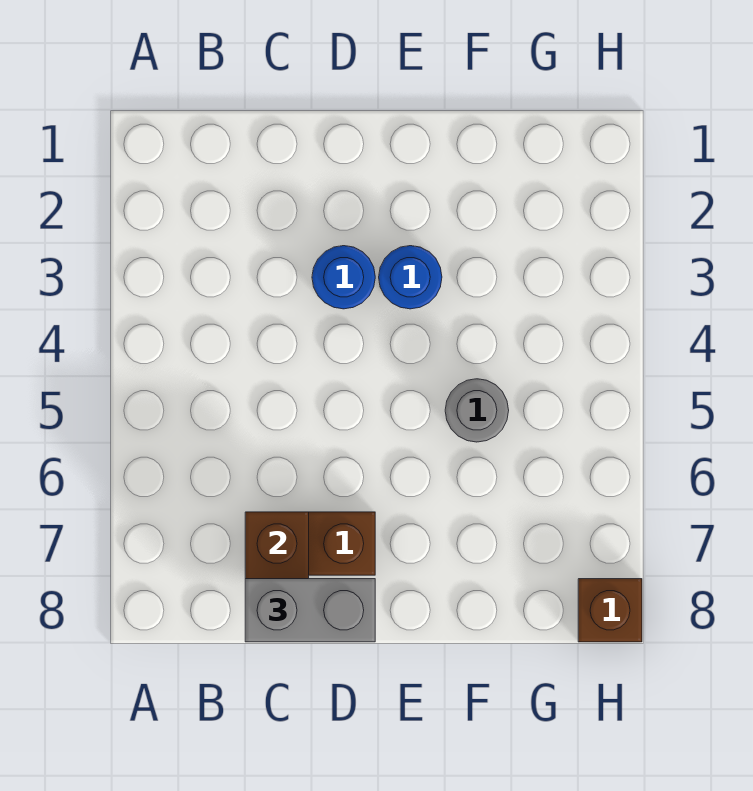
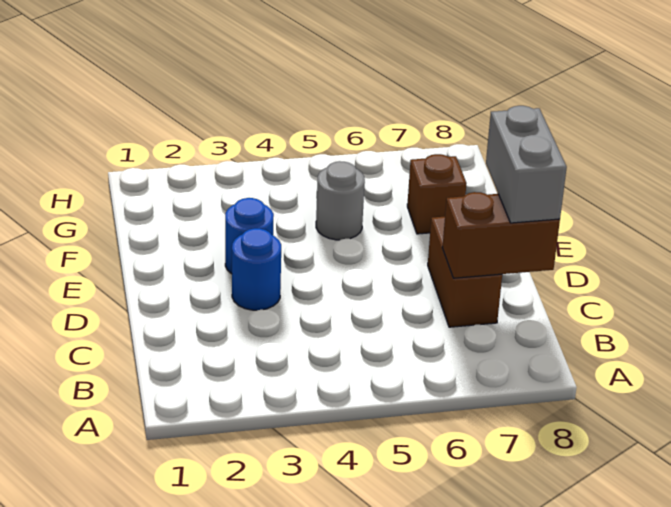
brown brick H8 level 1 -> brown brick F7 level 1

